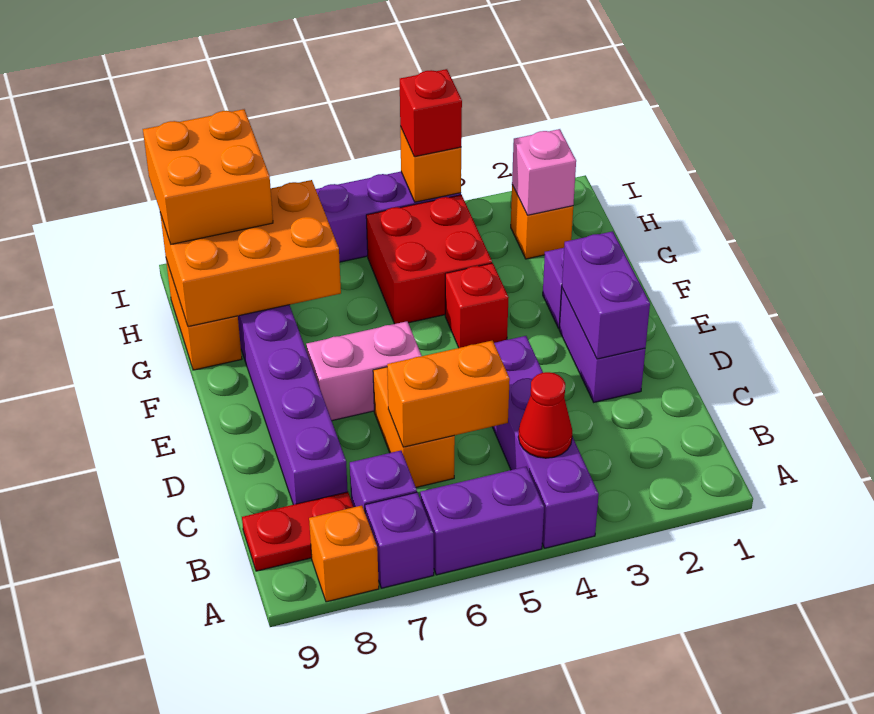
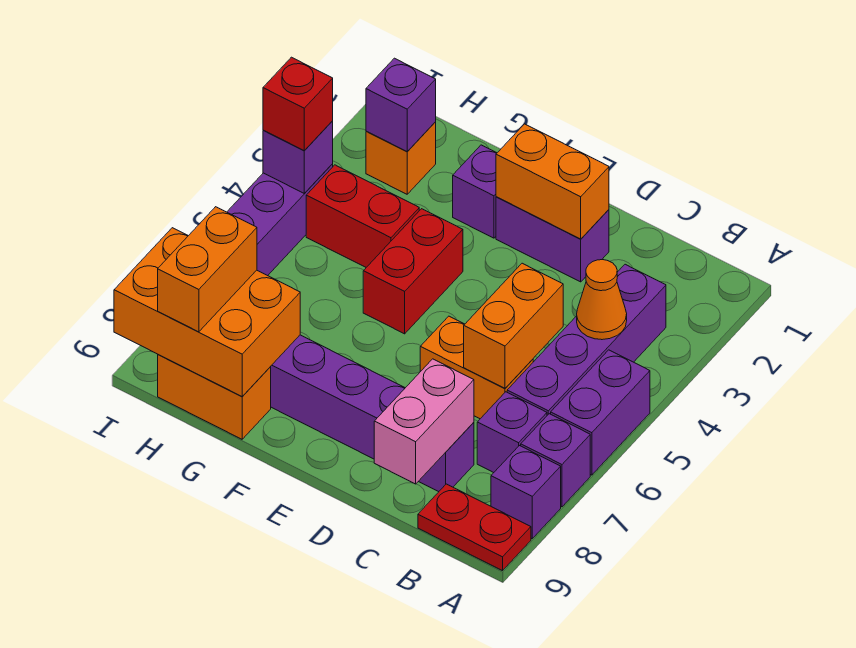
purple brick A4:D4 level 1 -> purple brick B3:B6 level 1
orange brick A8 level 1 -> purple brick A8 level 1
red cone B4 level 2 -> orange cone B4 level 2
red plate B8:B9 level 1 -> red plate A9:B9 level 1
purple brick D2:E2 level 2 -> orange brick D2:E2 level 2
pink brick E6:E7 level 1 -> pink brick C8:C9 level 2
red brick F4 level 1 -> red brick F4:F5 level 1
red brick G4:H5 level 1 -> red brick G4:H4 level 1
orange brick G7:H9 level 2 -> orange brick G8:I9 level 2
pink brick H2 level 2 -> purple brick H2 level 2
orange brick H8:I9 level 3 -> orange brick H8:H9 level 3
orange brick I4 level 2 -> purple brick I4 level 2

